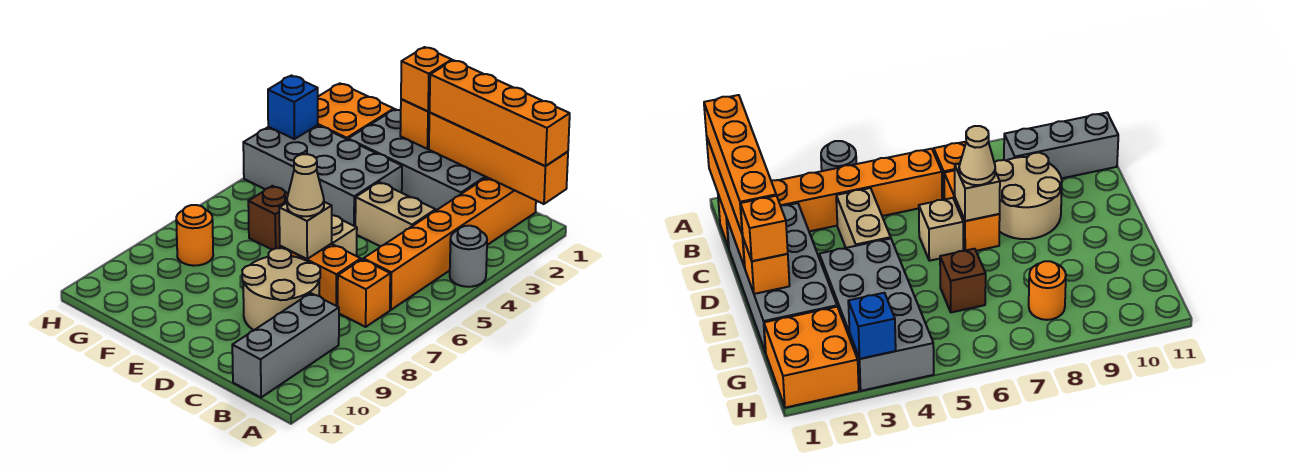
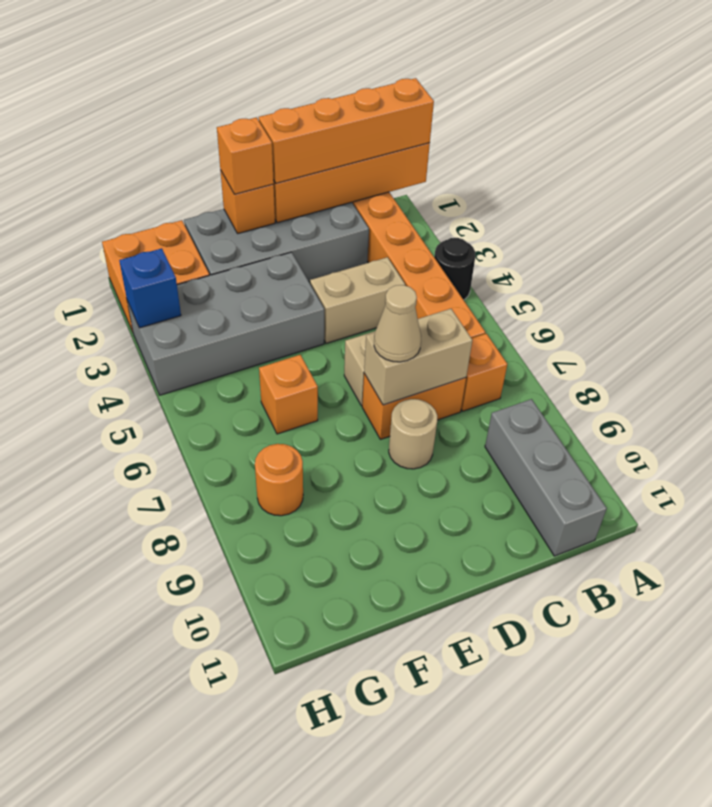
grey round brick A4 level 1 -> black round brick A4 level 1
tan round brick C8:D9 level 1 -> tan round brick D8 level 1
tan brick D7 level 2 -> tan brick C7:D7 level 2
brown brick F6 level 1 -> orange brick F6 level 1

